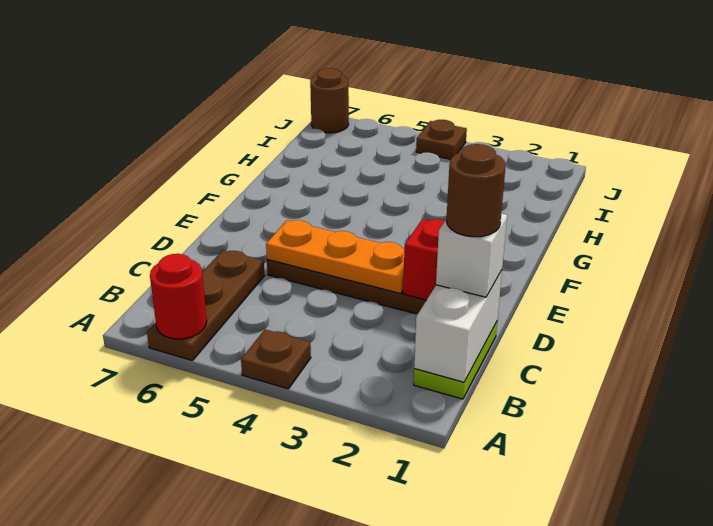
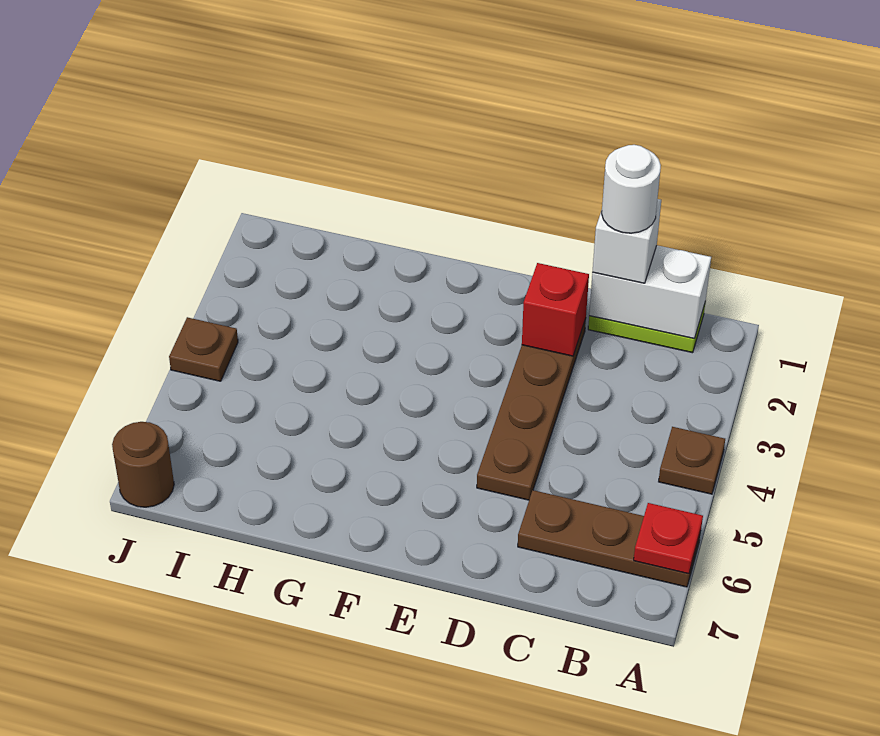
red round brick A6 level 2 -> red plate A6 level 2
brown round brick C1 level 4 -> white round brick C1 level 4
orange plate D3:D5 level 2 -> none

